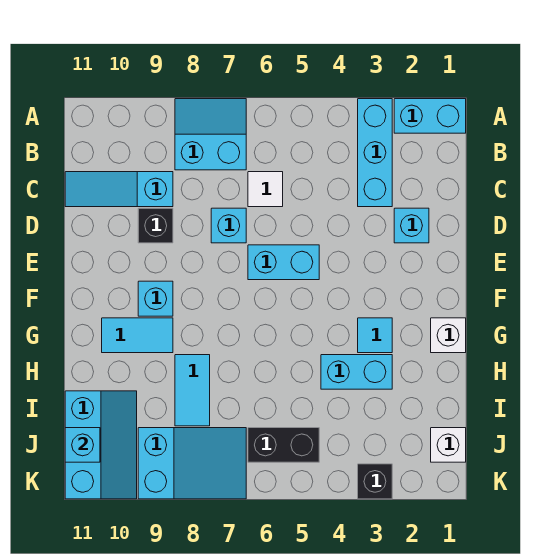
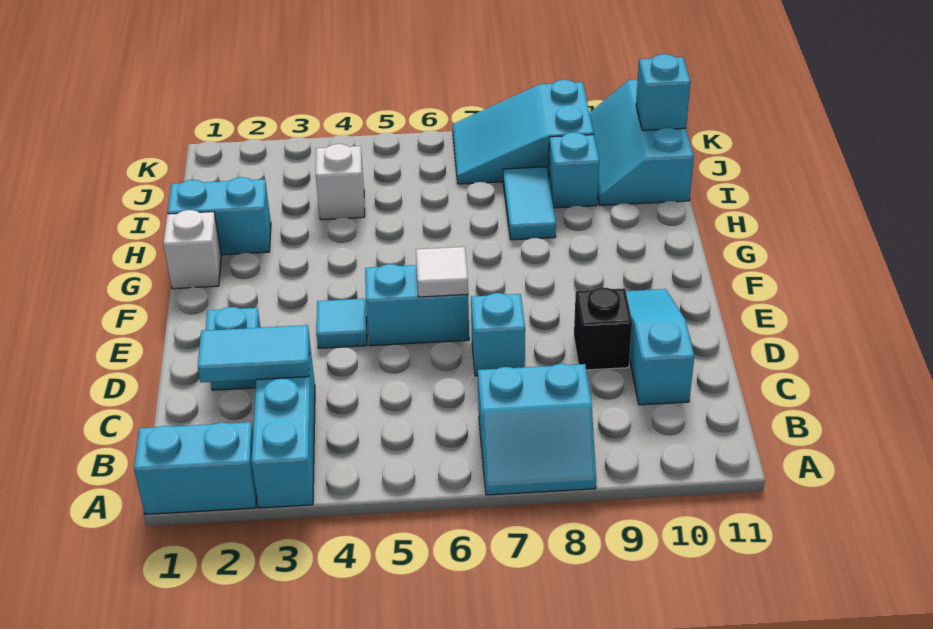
white tile C6 level 1 -> white tile E6 level 2
cyan slope C9:C11 level 1 top 9 -> cyan slope C10:E10 level 1 top C
cyan brick F9 level 1 -> cyan brick I9 level 1
cyan tile G3 level 1 -> cyan tile E4 level 1
cyan tile G9:G10 level 1 -> cyan tile C2:C3 level 2
cyan brick H3:H4 level 1 -> cyan brick H1:H2 level 1
white brick J1 level 1 -> white brick I4 level 1
black brick J5:J6 level 1 -> none
black brick K3 level 1 -> none

